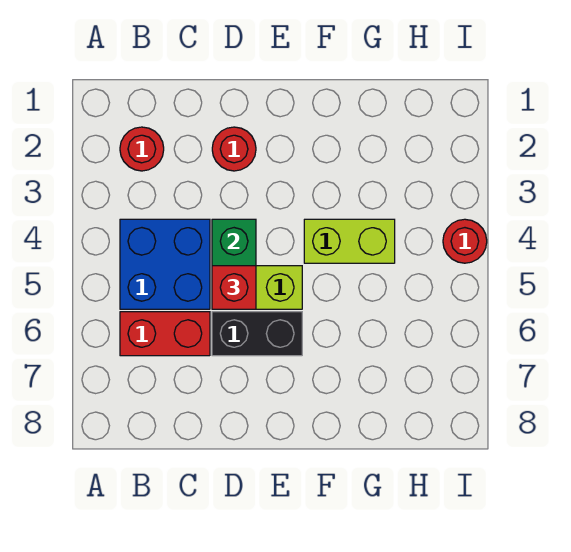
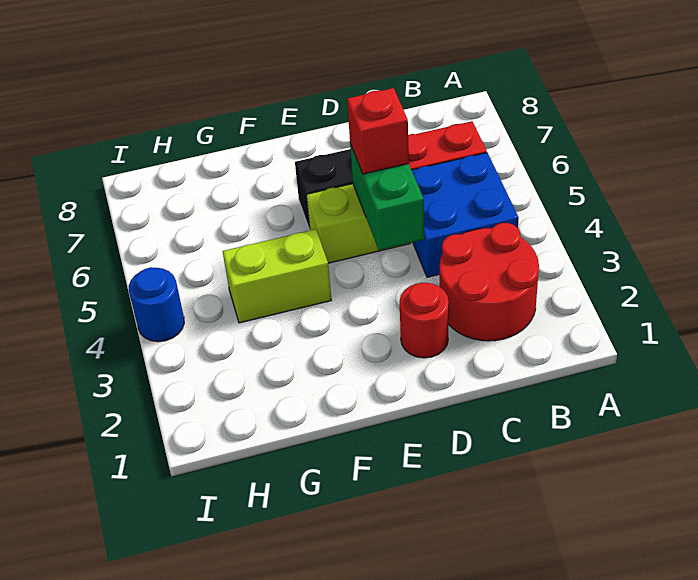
red round brick B2 level 1 -> red round brick B2:C3 level 1
red round brick I4 level 1 -> blue round brick I4 level 1

